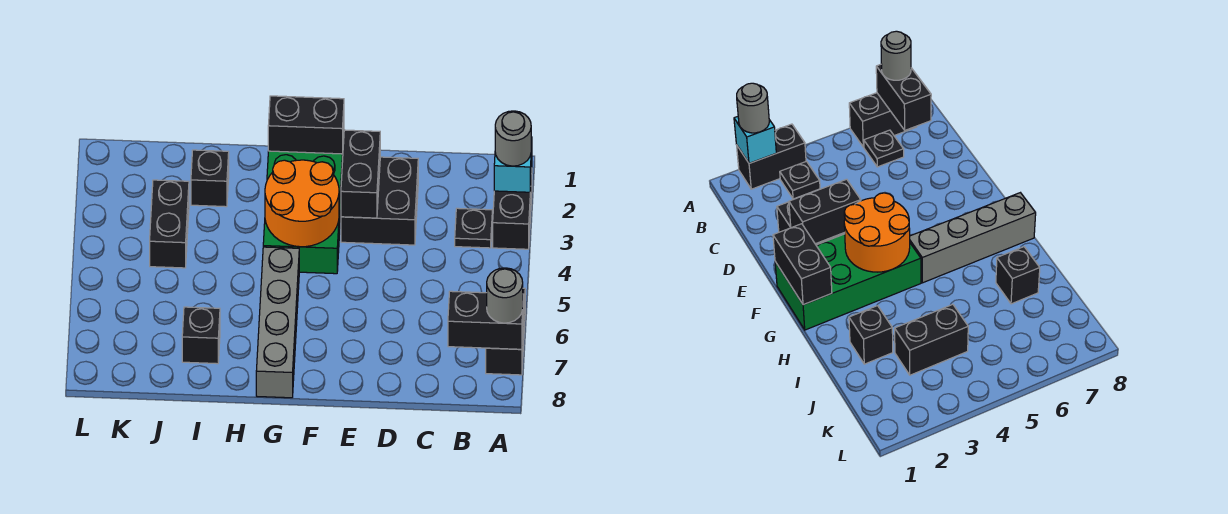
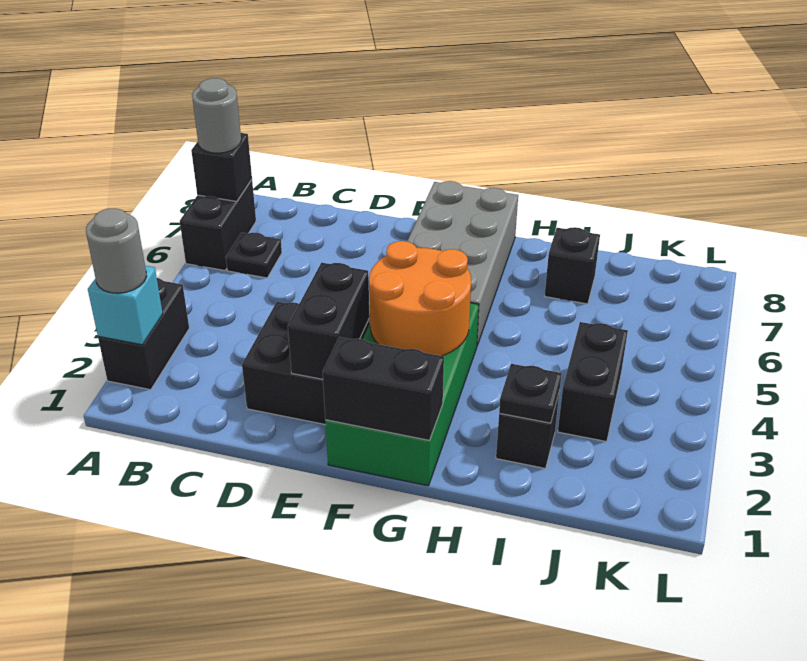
black brick A7:B7 level 2 -> black brick A7 level 2
black plate B3 level 1 -> black plate I2 level 2
grey brick G5:G8 level 1 -> grey brick F5:G8 level 1

